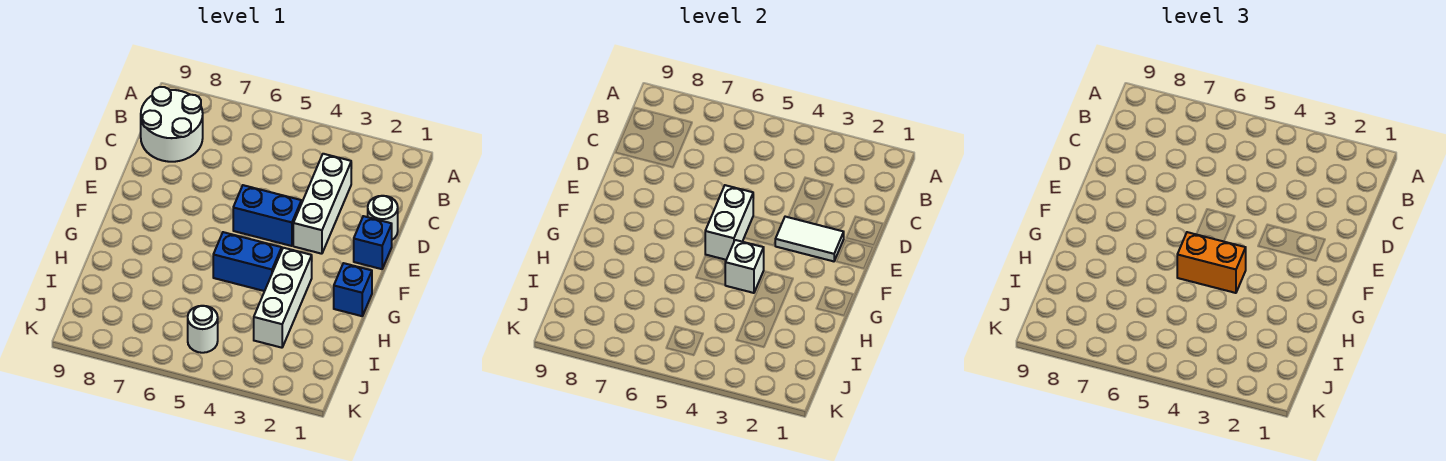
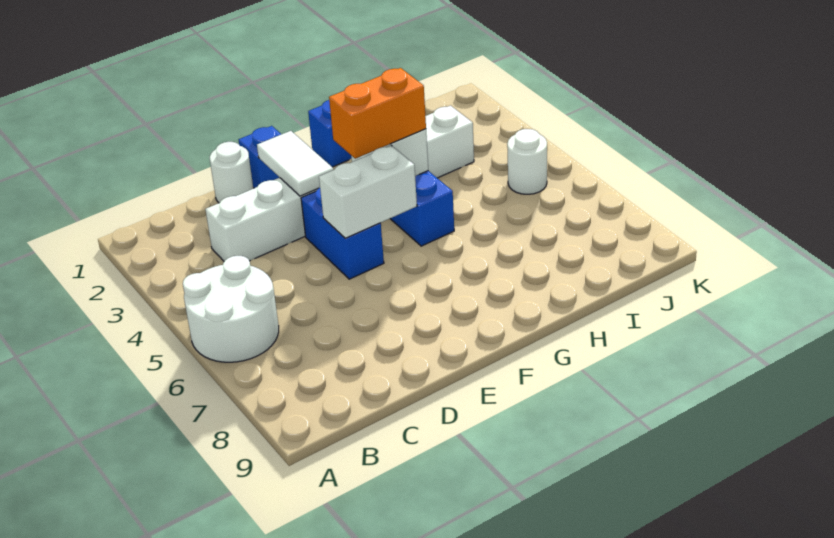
white round brick B8:C9 level 1 -> white round brick A5:B6 level 1
orange brick G4:G5 level 3 -> orange brick F4:G4 level 3

